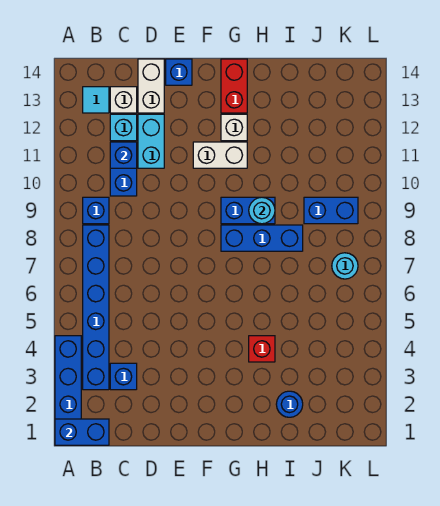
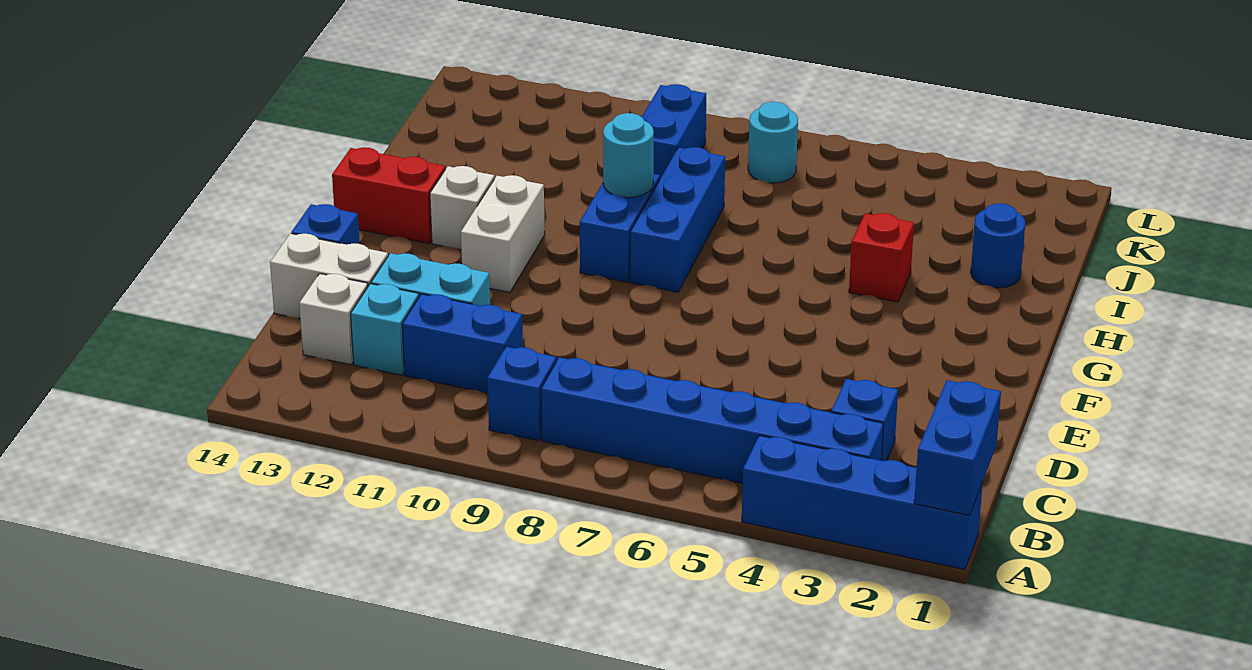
cyan tile B13 level 1 -> none
blue brick C11 level 2 -> none

